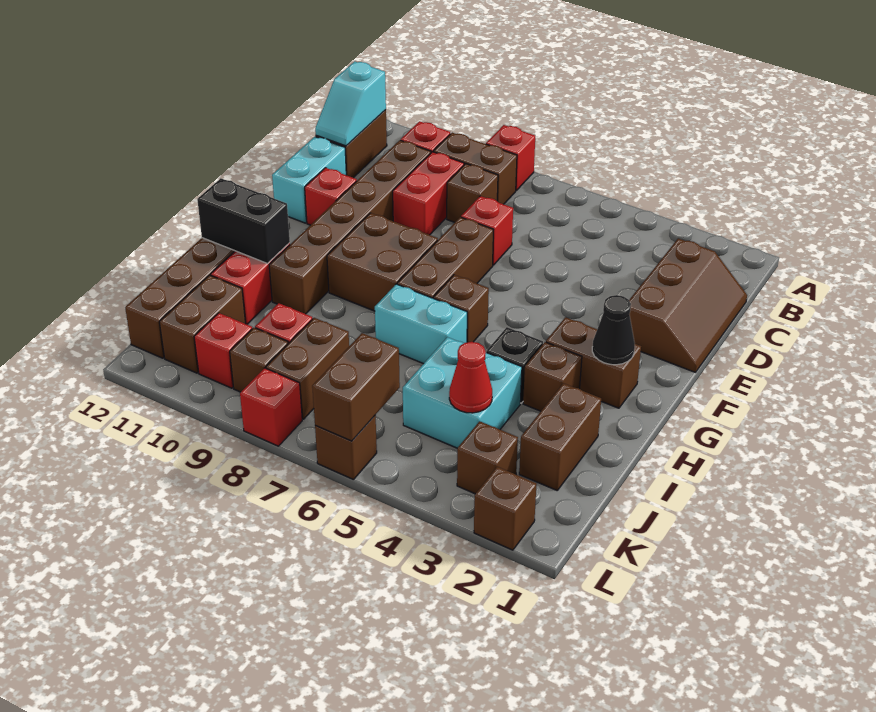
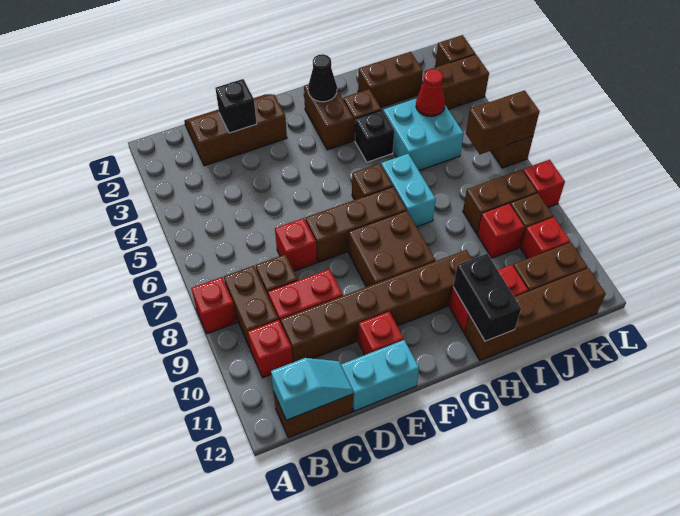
none -> black brick D2 level 2
brown brick K3 level 1 -> brown brick K3:L3 level 1

